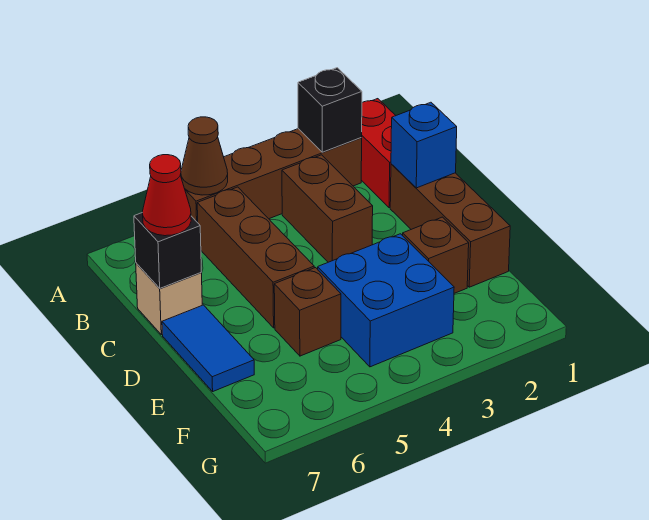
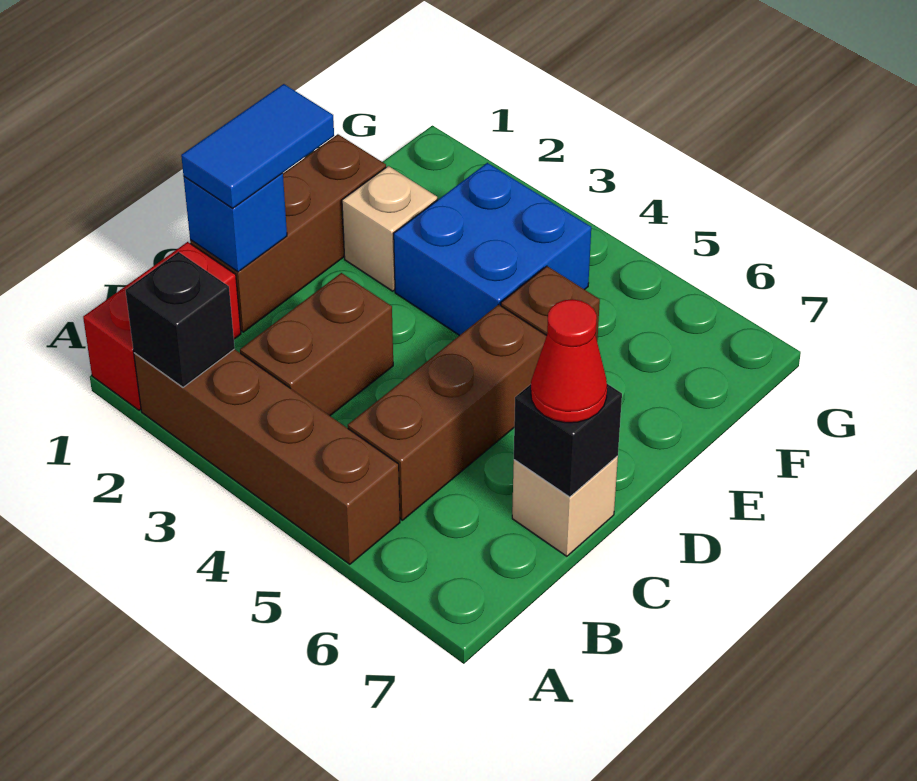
brown cone A5 level 2 -> none
blue tile D7:E7 level 1 -> blue tile C1:D1 level 3
brown brick E2 level 1 -> tan brick E2 level 1

